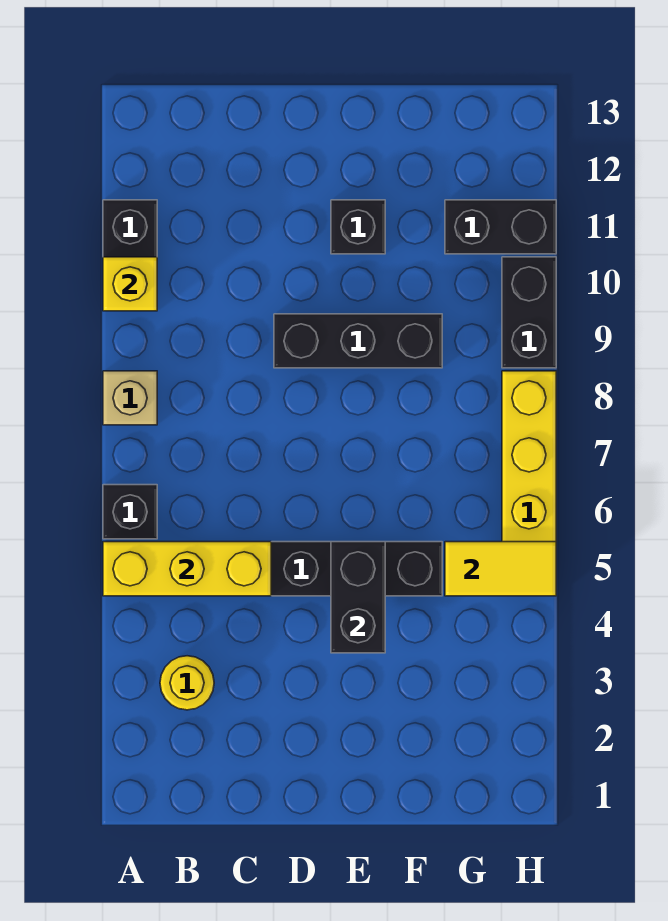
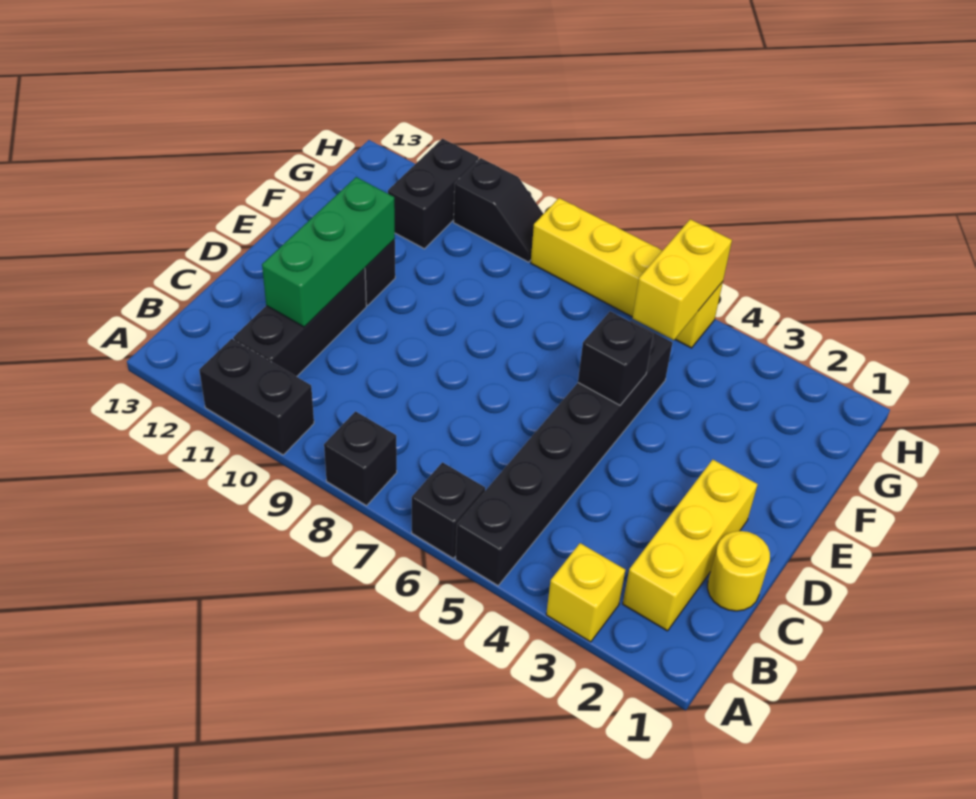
yellow brick A5:C5 level 2 -> yellow brick B2:D2 level 1
tan brick A8 level 1 -> black brick A8 level 1
yellow brick A10 level 2 -> yellow brick A3 level 1
yellow round brick B3 level 1 -> yellow round brick C1 level 1
none -> green brick C11:E11 level 2
black brick D9:F9 level 1 -> black brick B11:D11 level 1
black brick E4:E5 level 2 -> black brick E5 level 2
yellow tile G5:H5 level 2 -> yellow brick G5:H5 level 2
black brick H9:H10 level 1 -> black slope H9:H10 level 1 top 10

